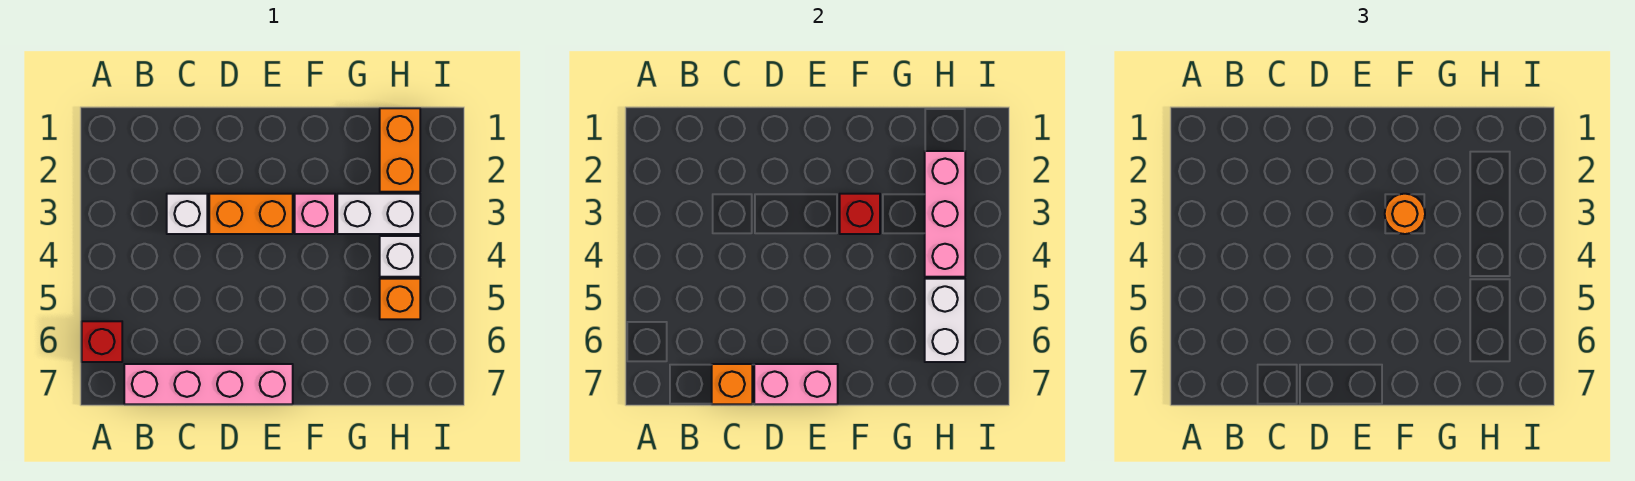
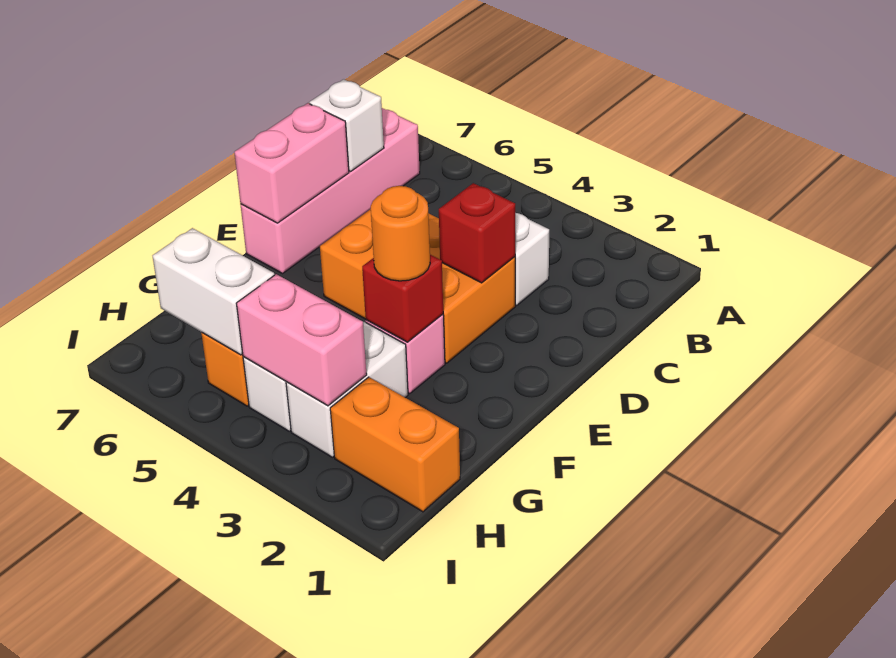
red brick A6 level 1 -> red brick D3 level 2
orange brick C7 level 2 -> white brick C7 level 2
orange brick D3:E3 level 1 -> orange brick D3:E5 level 1
pink brick H2:H4 level 2 -> pink brick H3:H4 level 2

